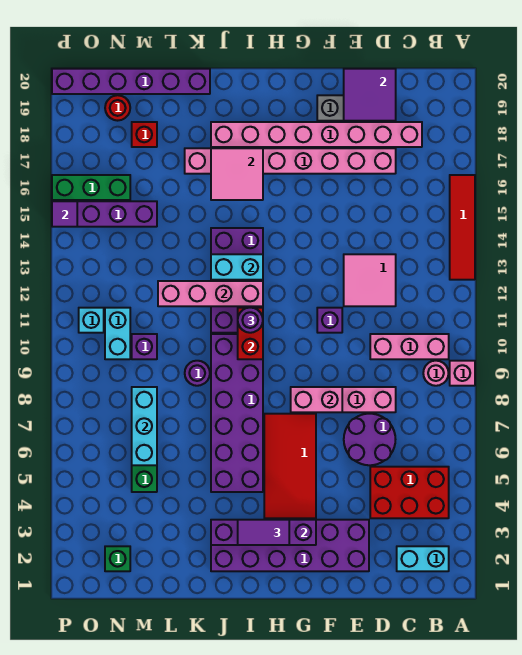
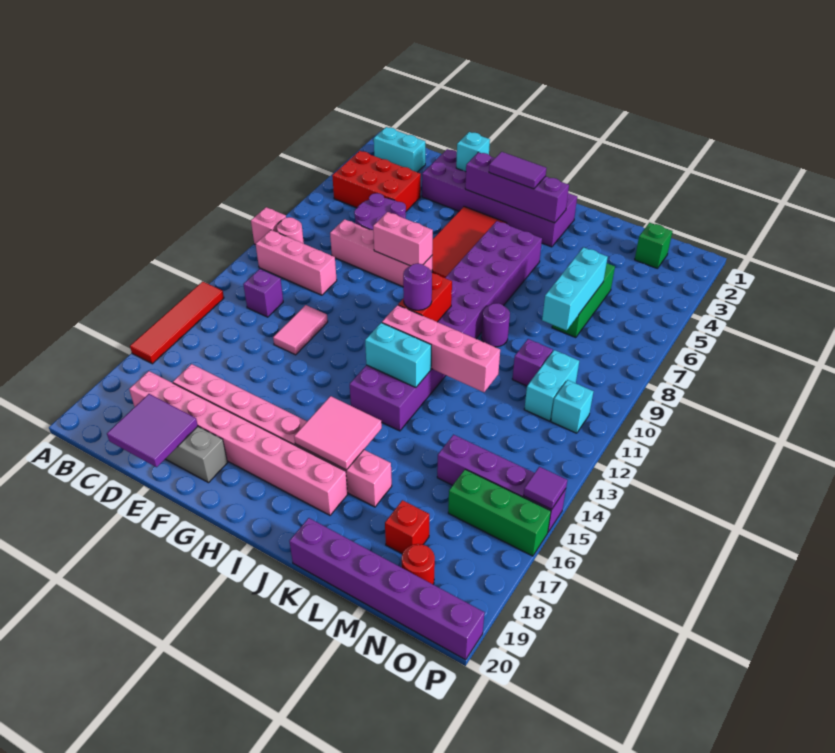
pink tile D12:E13 level 1 -> pink tile E12:E13 level 1
none -> cyan brick F2 level 2
purple brick F11 level 1 -> purple brick C12 level 1

